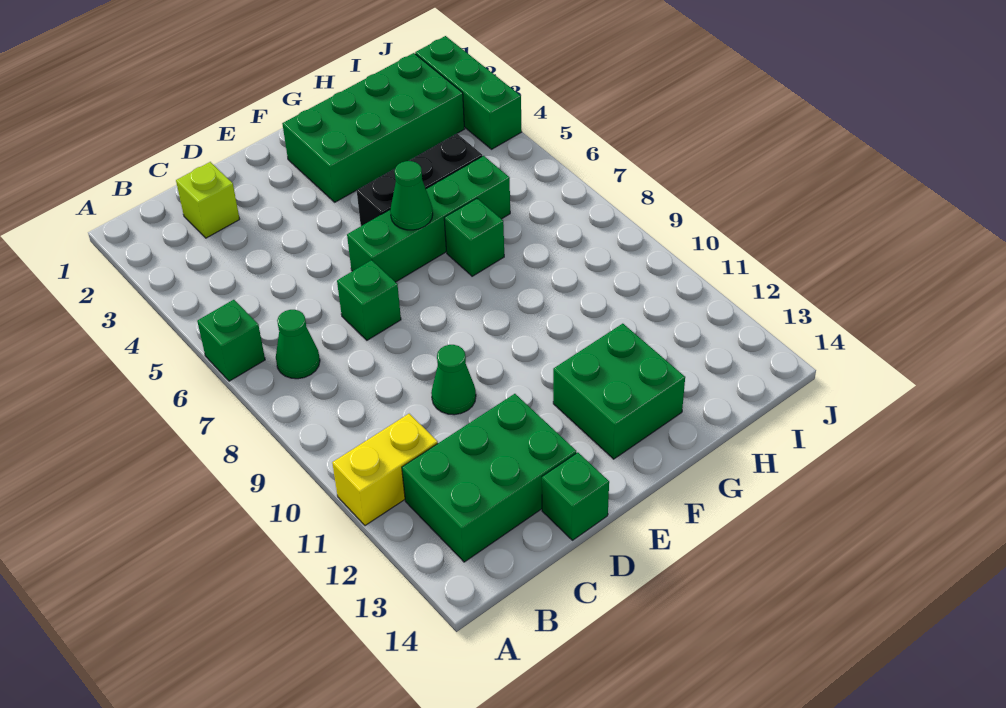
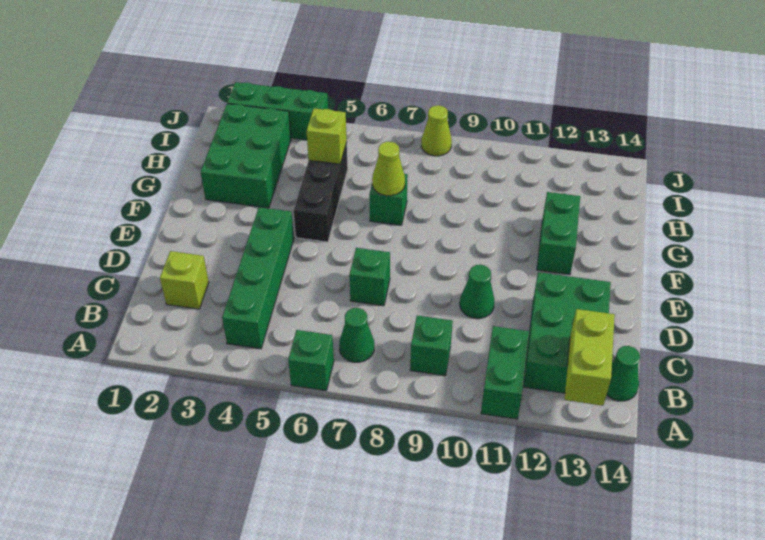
yellow brick A11:B11 level 1 -> green brick A11:B11 level 1
none -> lime brick A13:B13 level 2
green brick D14 level 1 -> green brick B9 level 1
green brick E6:H6 level 1 -> green brick B4:E4 level 1
green brick F2:I3 level 1 -> green brick G2:I3 level 1
green cone F6 level 2 -> green cone B14 level 1
green brick F12:G13 level 1 -> green brick F12:G12 level 1
none -> lime cone G7 level 2
none -> lime brick H5 level 2
none -> lime cone J8 level 1

